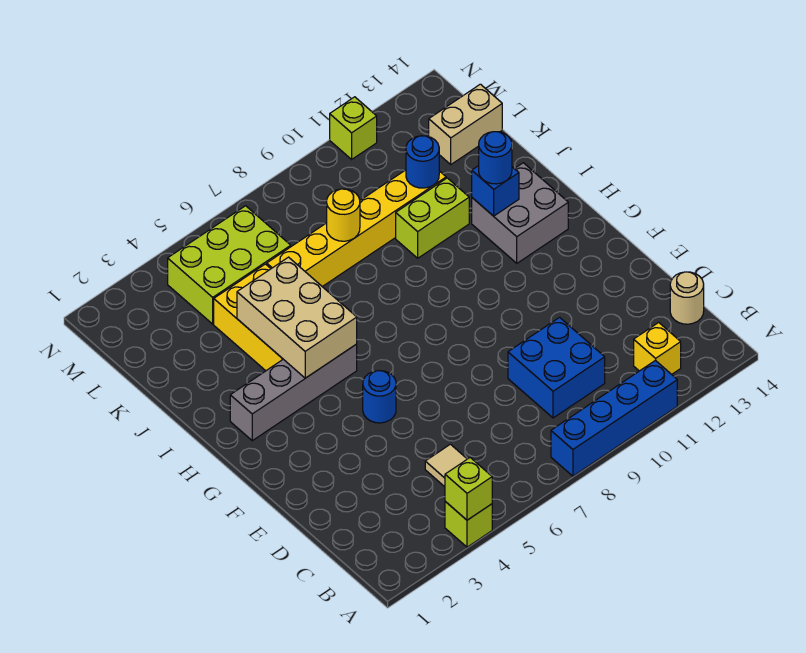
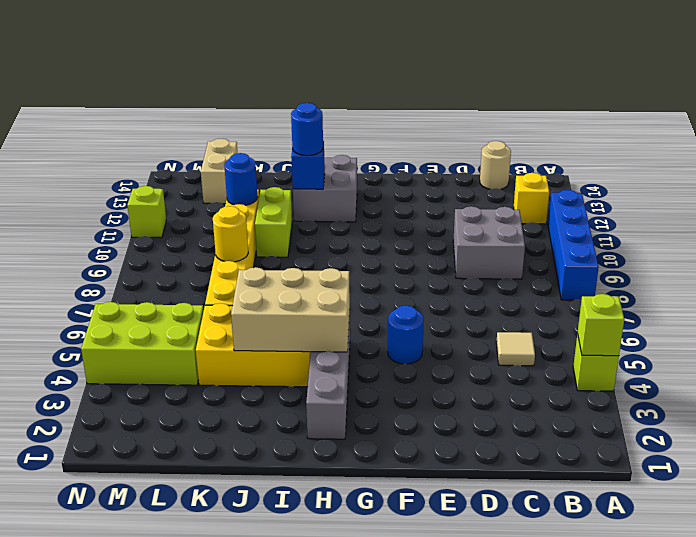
blue brick C9:D10 level 1 -> grey brick C9:D10 level 1
lime brick L4:M6 level 1 -> lime brick L4:N5 level 1

